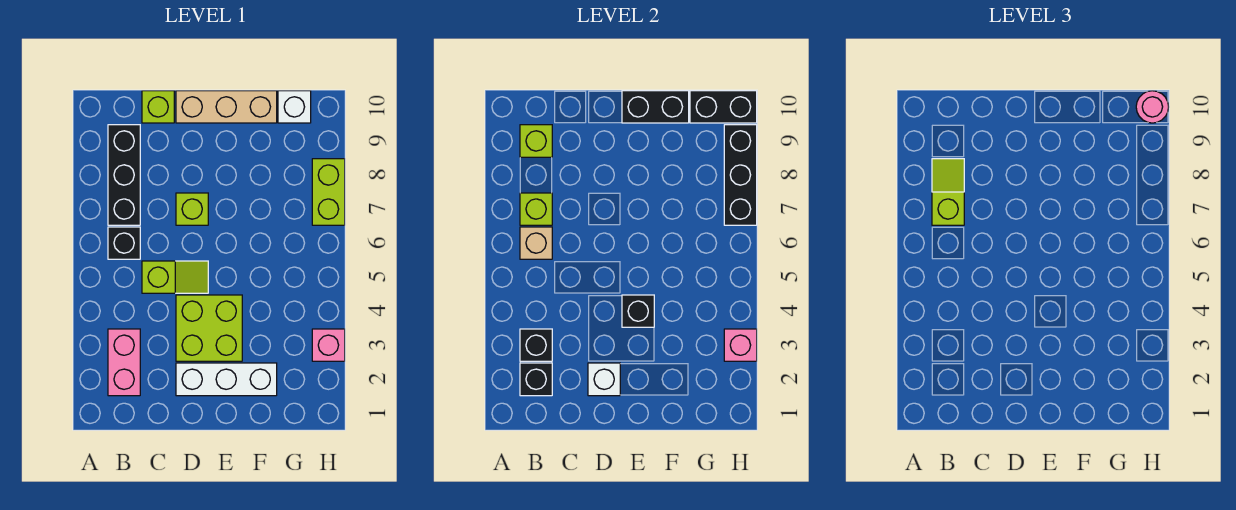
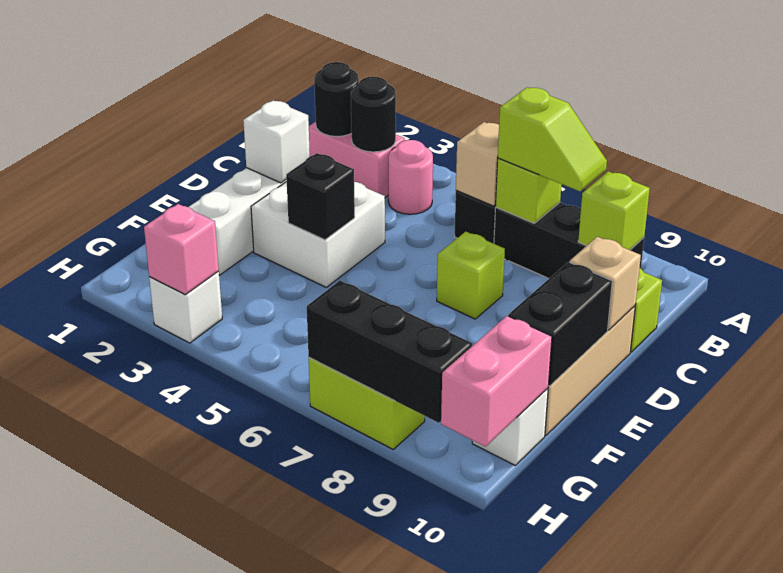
black brick B2 level 2 -> black round brick B2 level 2
black brick B3 level 2 -> black round brick B3 level 2
lime slope C5:D5 level 1 top C -> none
lime brick D3:E4 level 1 -> white brick D3:E4 level 1
none -> tan brick D10 level 2
black brick G10:H10 level 2 -> pink brick G10:H10 level 2
pink brick H3 level 1 -> white brick H3 level 1
pink round brick H10 level 3 -> pink round brick B4 level 1

